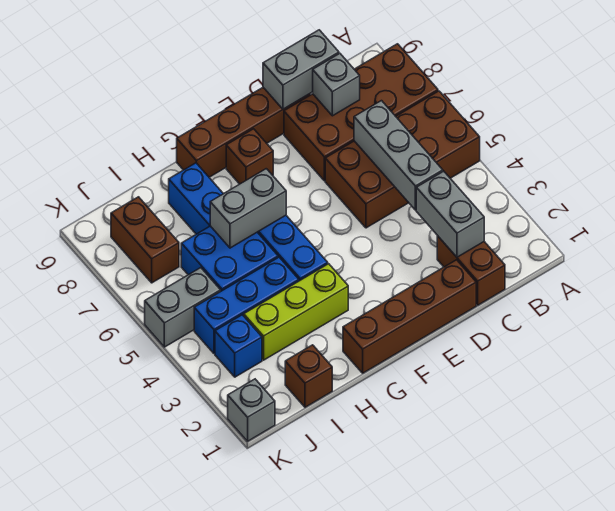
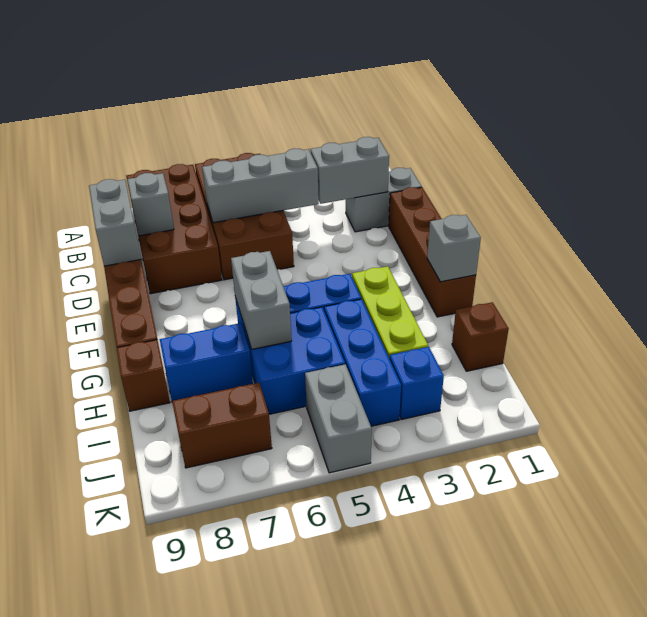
brown brick C1:C2 level 1 -> grey brick C1:C2 level 1
brown brick F8 level 1 -> brown brick H9 level 1
grey brick K1 level 1 -> grey brick G1 level 2

